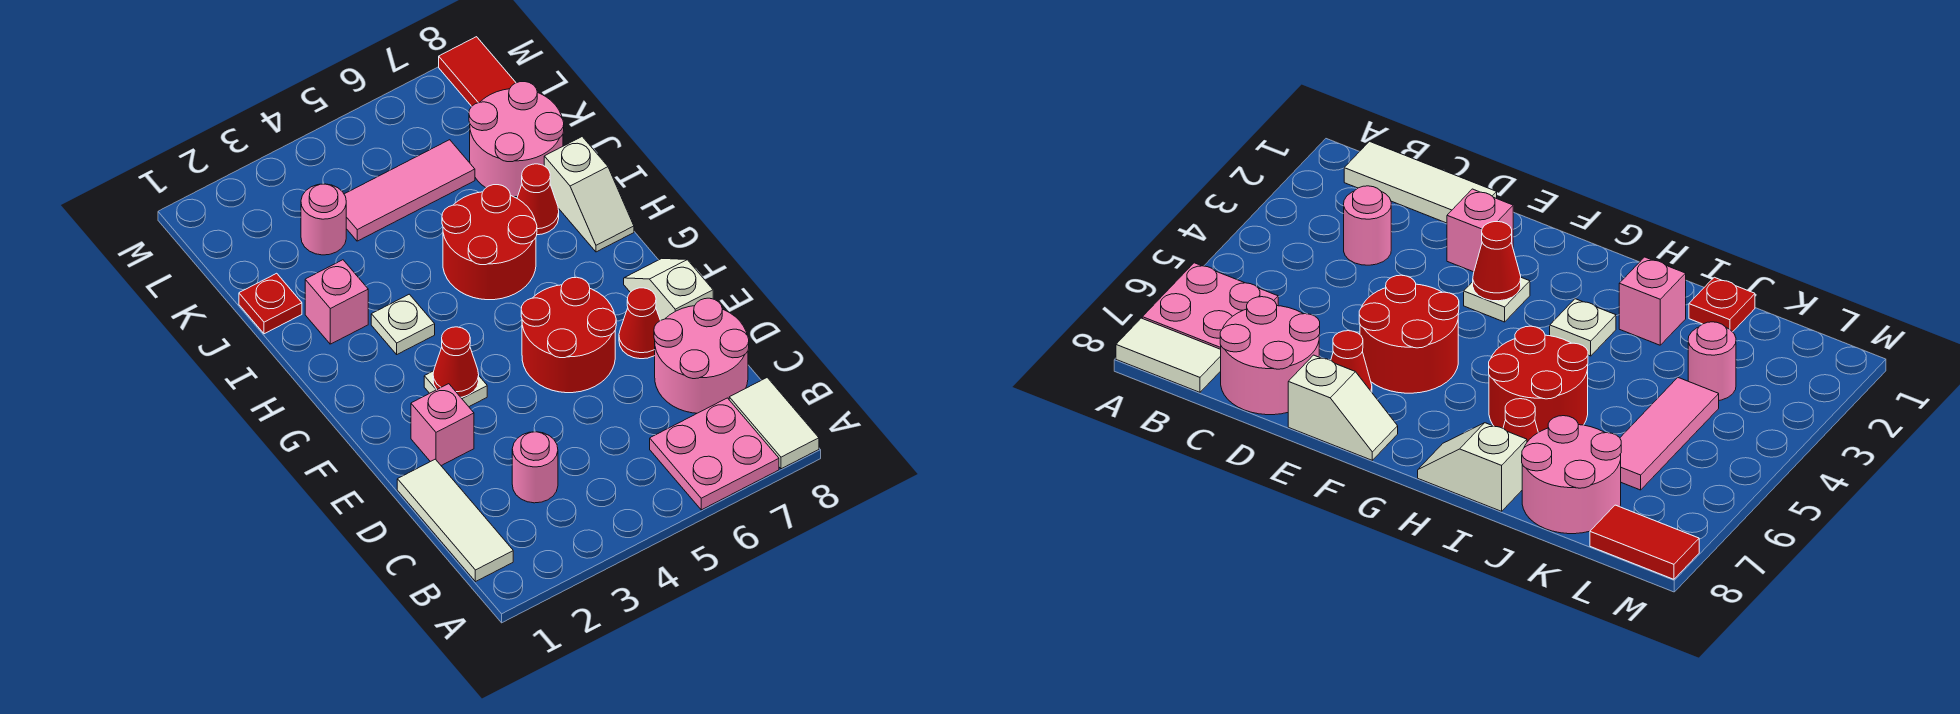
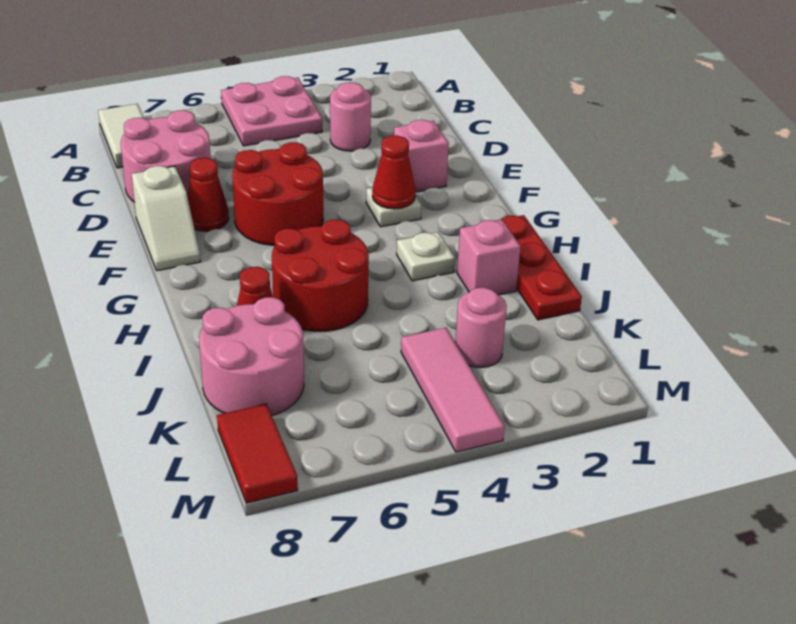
pink plate A6:B7 level 1 -> pink plate A4:B5 level 1
white tile B1:D1 level 1 -> none
white slope H8:I8 level 1 top I -> none
red plate J1 level 1 -> red plate H1:J1 level 1
pink tile K4:K6 level 1 -> pink tile K4:M4 level 1

